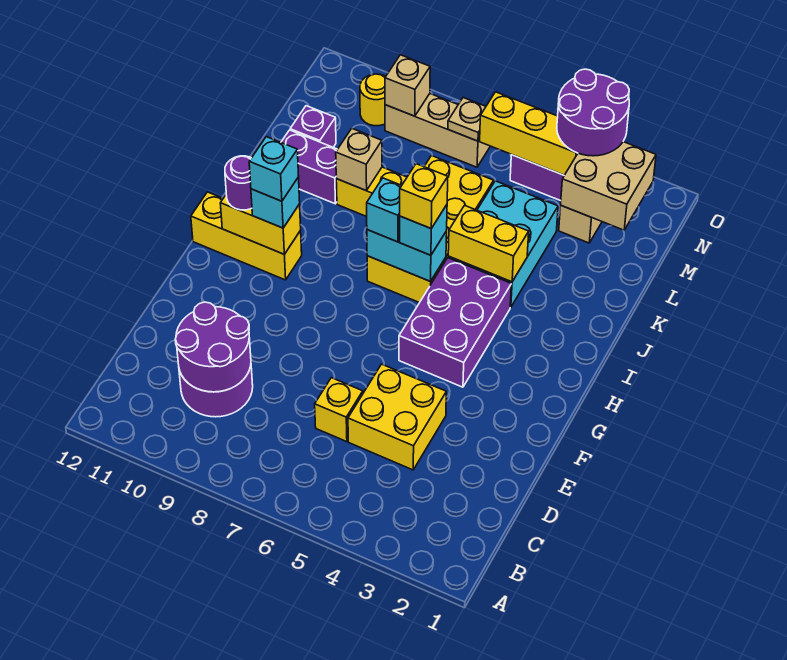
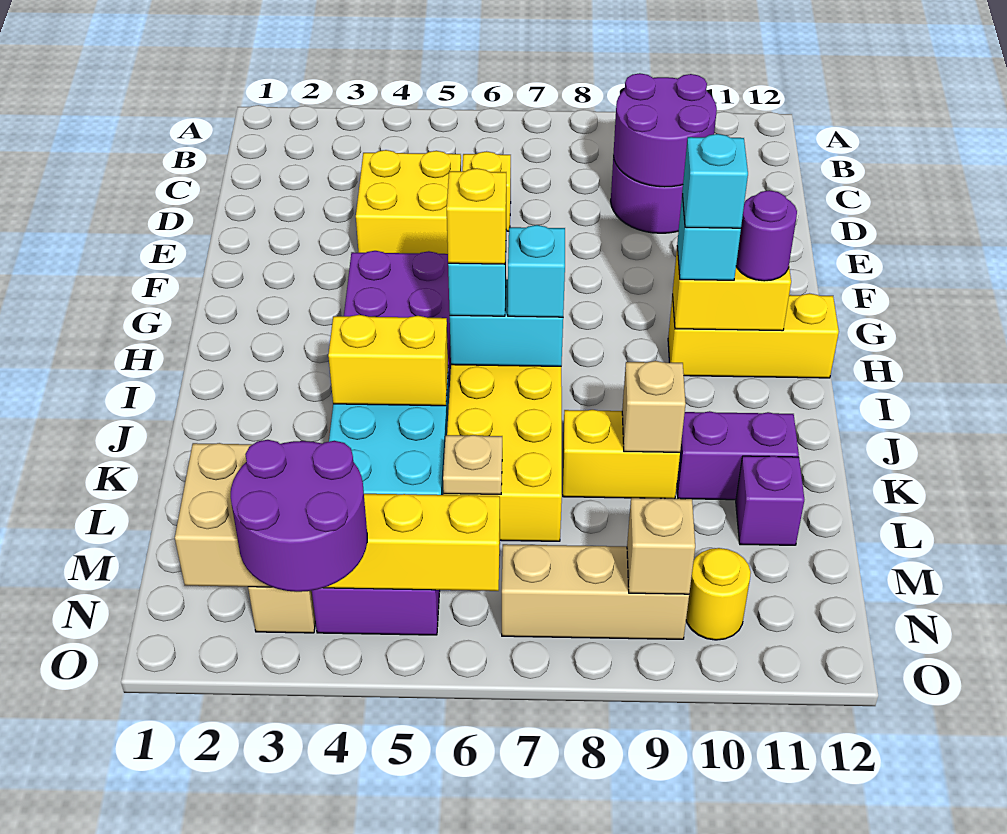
tan plate N7 level 2 -> tan plate L6 level 2

